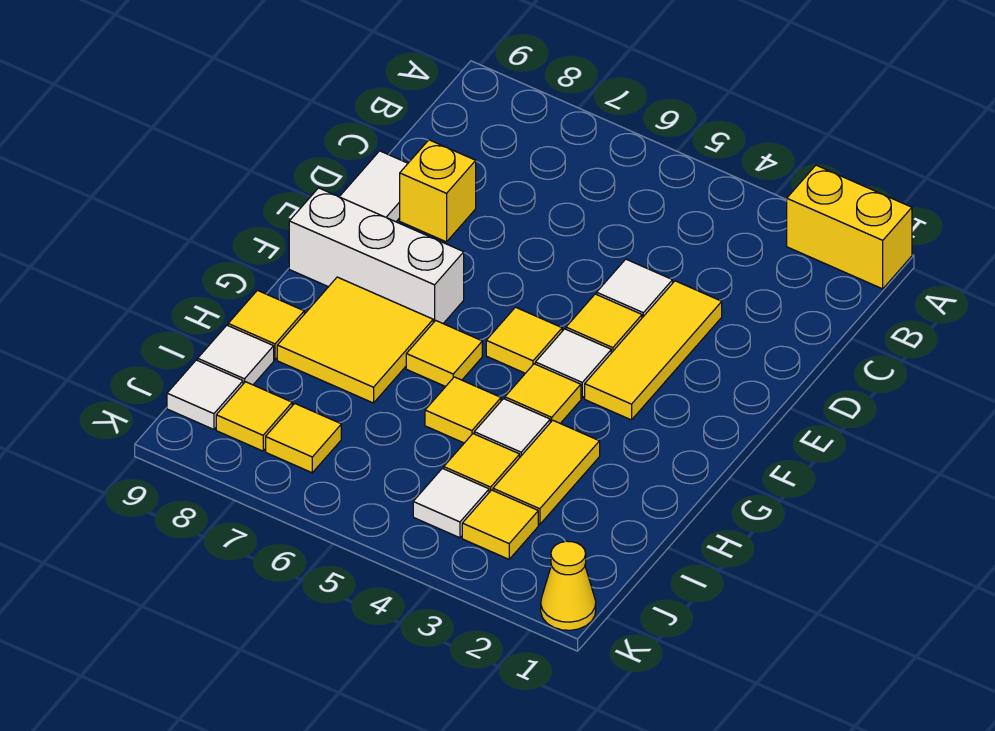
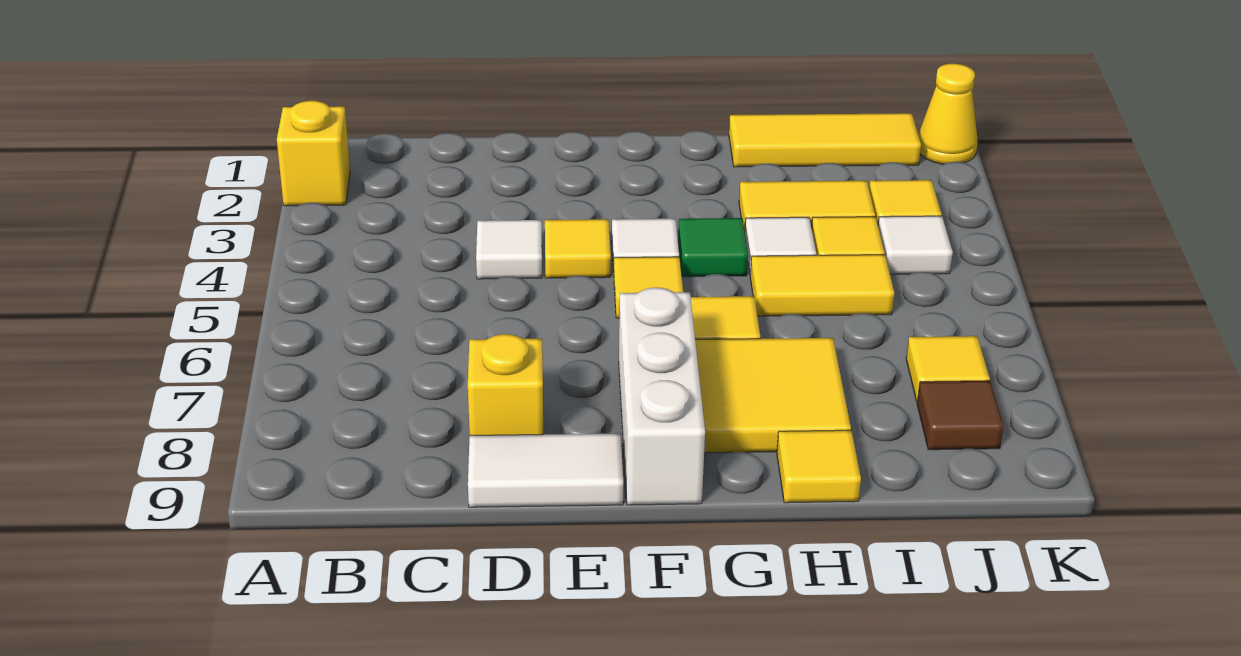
yellow brick A1:A2 level 1 -> yellow brick A2 level 1
yellow tile D3:F3 level 1 -> yellow tile H1:J1 level 1
yellow tile G4 level 1 -> green tile G4 level 1
yellow tile H5 level 1 -> yellow tile H5:I5 level 1
white tile I9 level 1 -> none
yellow tile J8 level 1 -> brown tile J8 level 1
white tile J9 level 1 -> none

